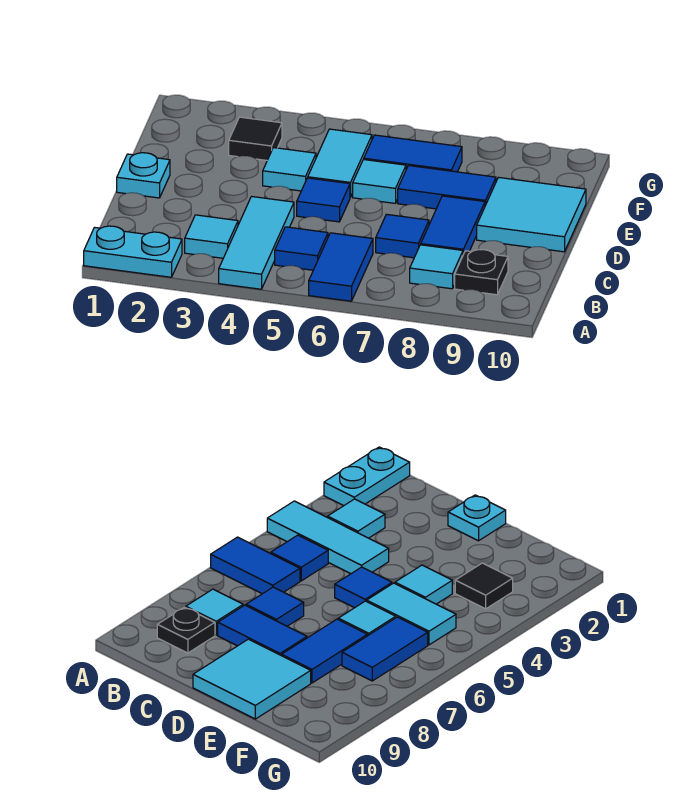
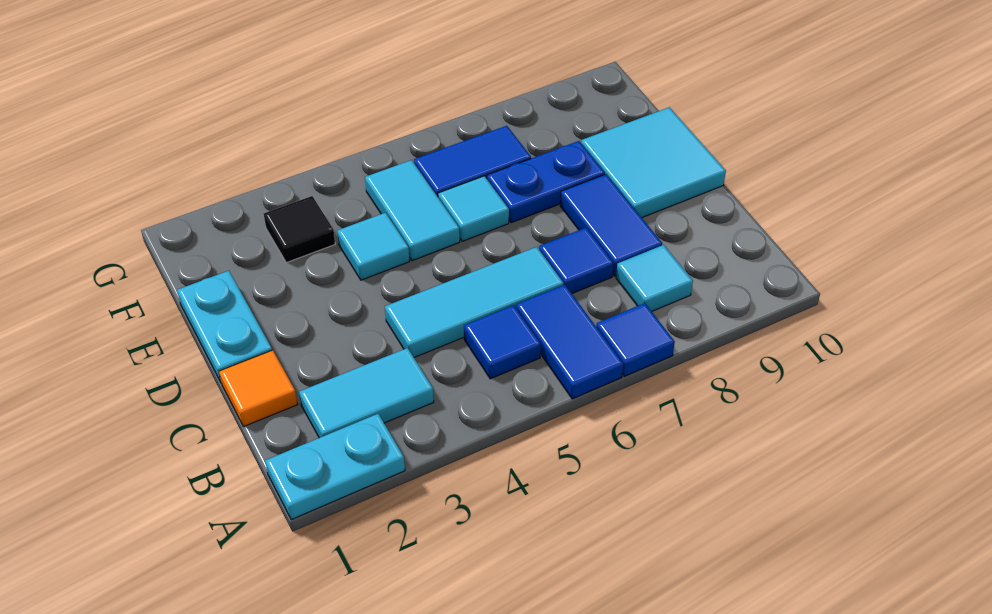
cyan tile A4:C4 level 1 -> cyan tile C4:C6 level 1
cyan tile B3 level 1 -> cyan tile B2:B3 level 1
black plate B9 level 1 -> none
none -> orange tile C1 level 1
cyan plate D1 level 1 -> cyan plate D1:E1 level 1
blue tile D5 level 1 -> blue tile A7 level 1
blue tile E7:E8 level 1 -> blue plate E7:E8 level 1

